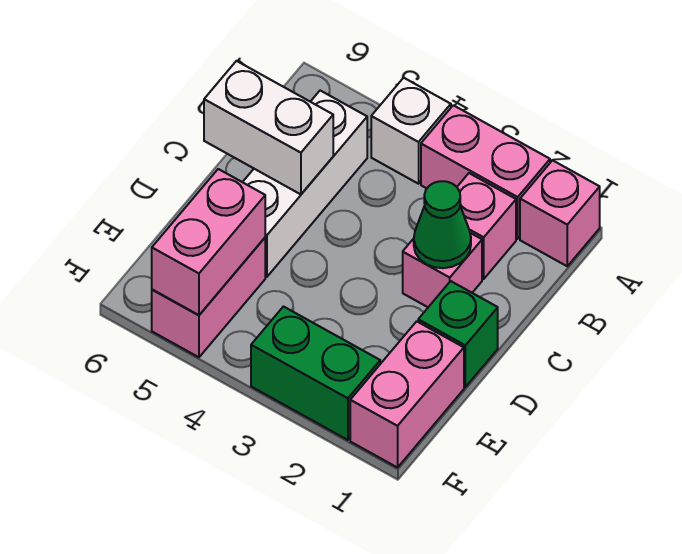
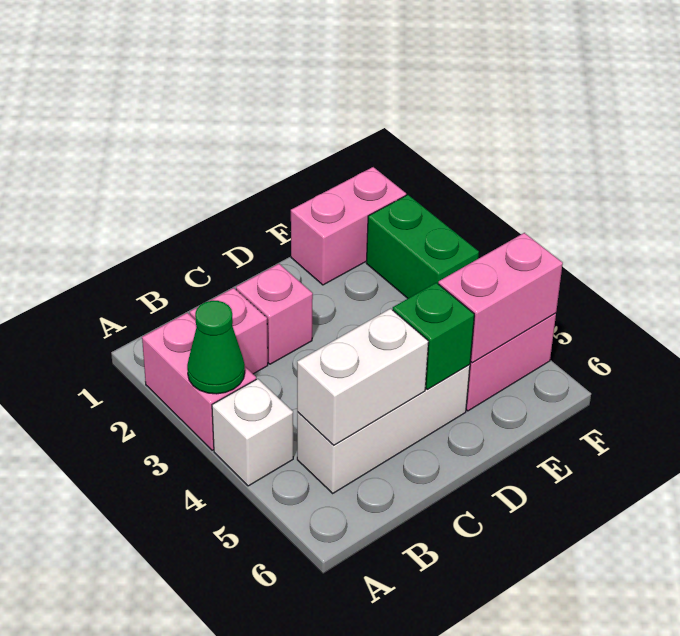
pink brick A1 level 1 -> none
green cone C2 level 2 -> green cone A3 level 2
white brick C5:C6 level 2 -> white brick B5:C5 level 2
green brick D1 level 1 -> green brick D5 level 2

